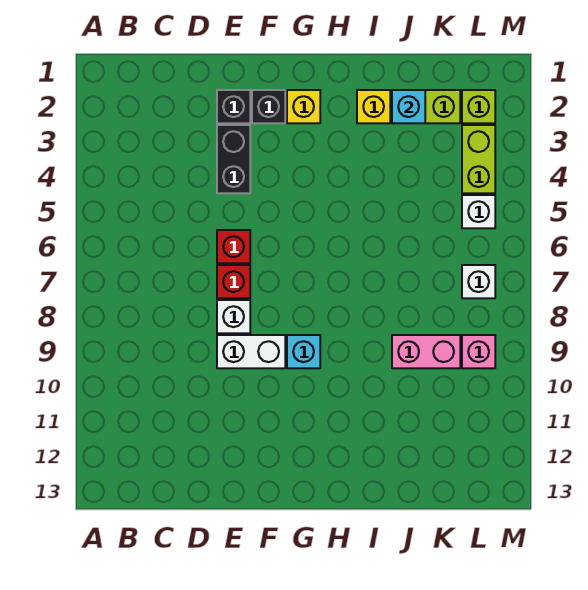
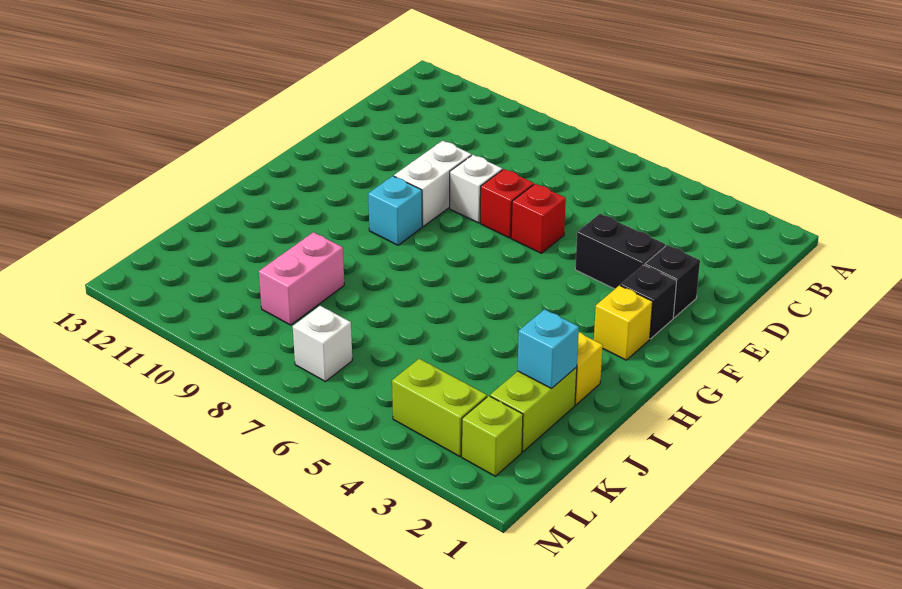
white brick L5 level 1 -> none
pink brick L9 level 1 -> none

